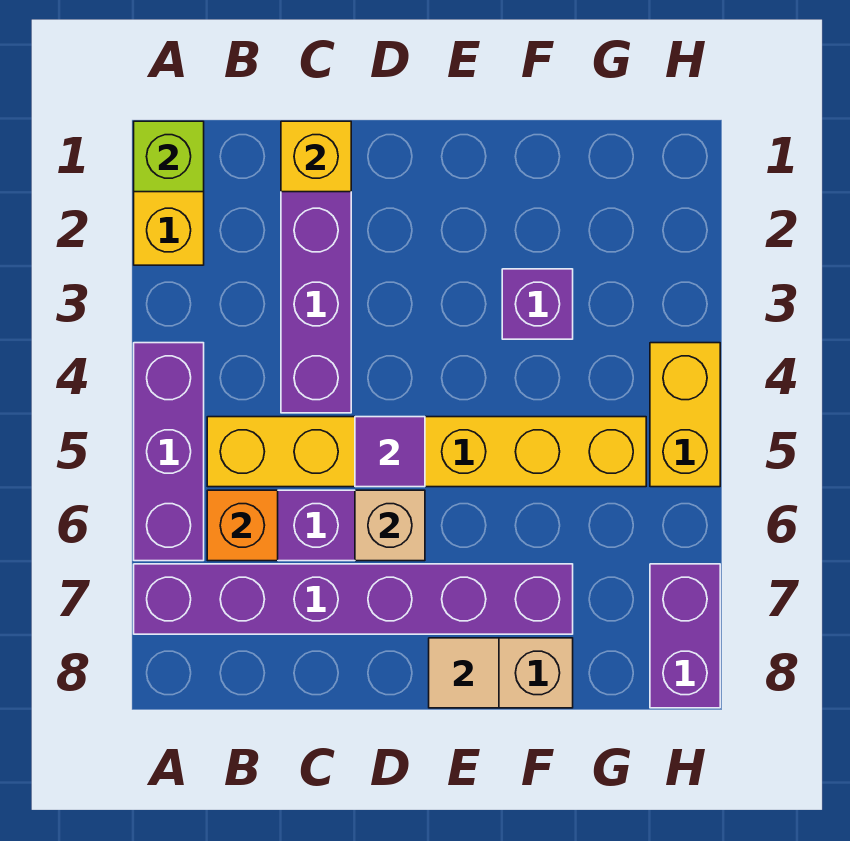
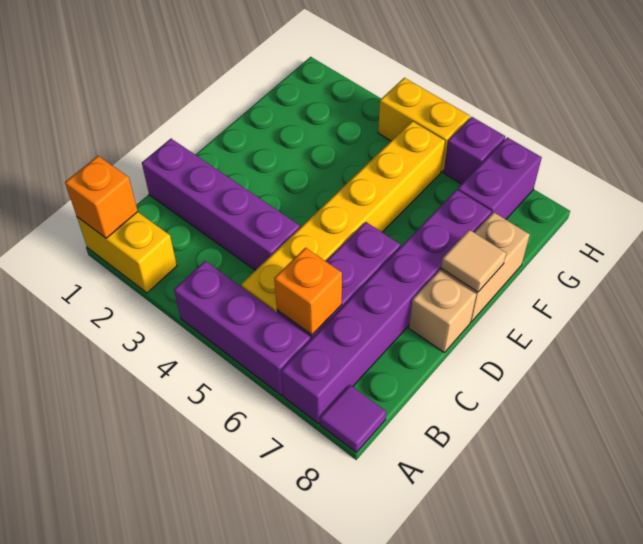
lime brick A1 level 2 -> orange brick A1 level 2
yellow brick C1 level 2 -> none
purple tile D5 level 2 -> purple tile A8 level 1
tan brick D6 level 2 -> tan brick D8 level 1
purple brick F3 level 1 -> purple brick H6 level 1
purple brick H7:H8 level 1 -> purple brick G7:H7 level 1

